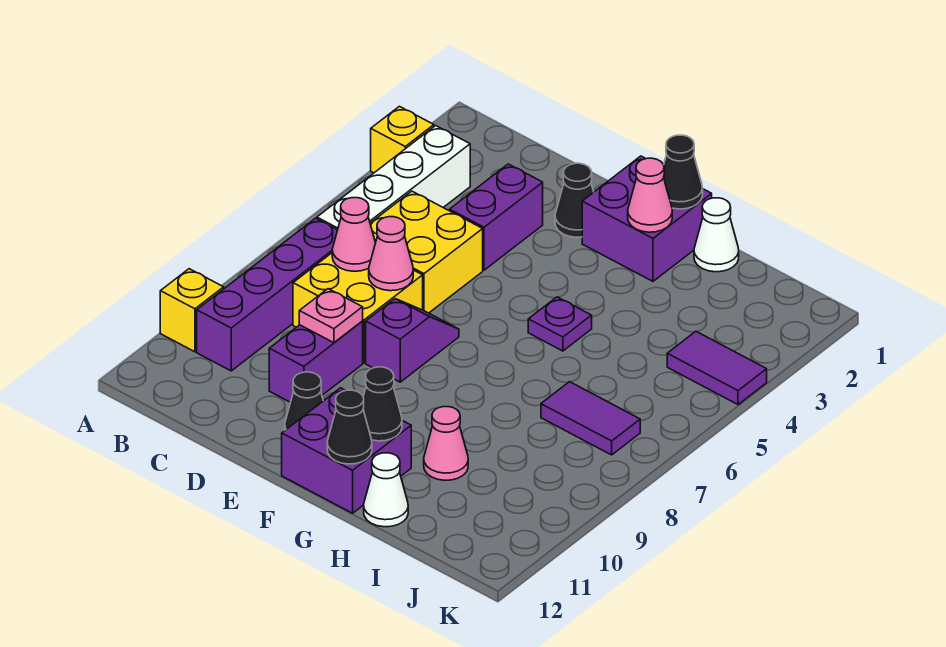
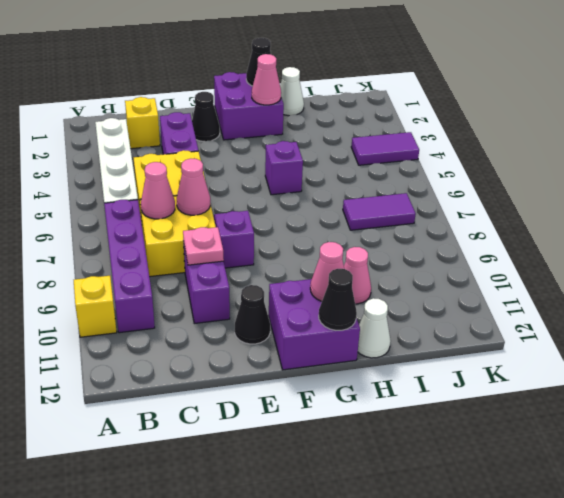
yellow brick A3 level 1 -> yellow brick C2 level 1
purple plate G5 level 1 -> purple brick G5 level 1
black cone G11 level 2 -> pink cone G11 level 2

